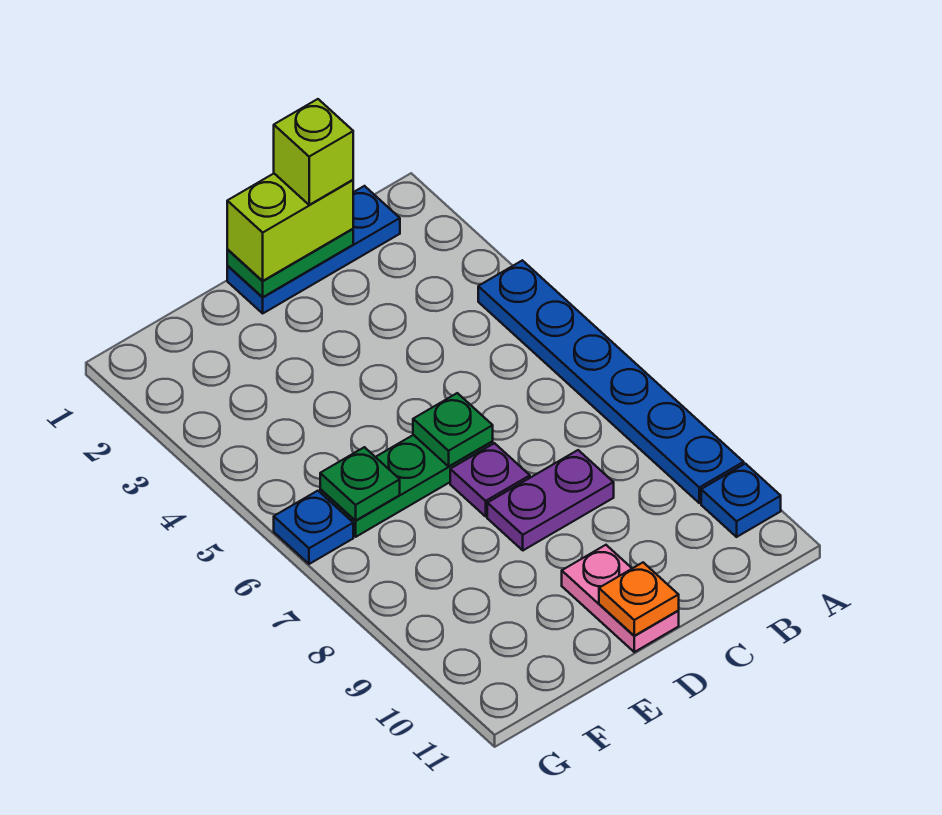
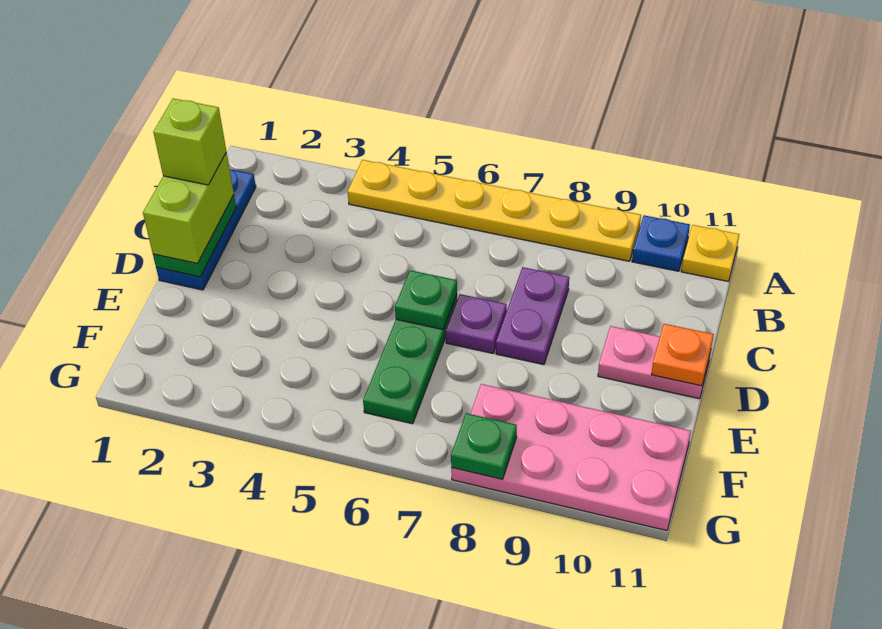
blue plate A4:A9 level 1 -> yellow plate A4:A9 level 1
none -> yellow plate A11 level 1
green plate F6 level 2 -> green plate G8 level 2
none -> pink plate F8:G11 level 1
blue plate G6 level 1 -> none

